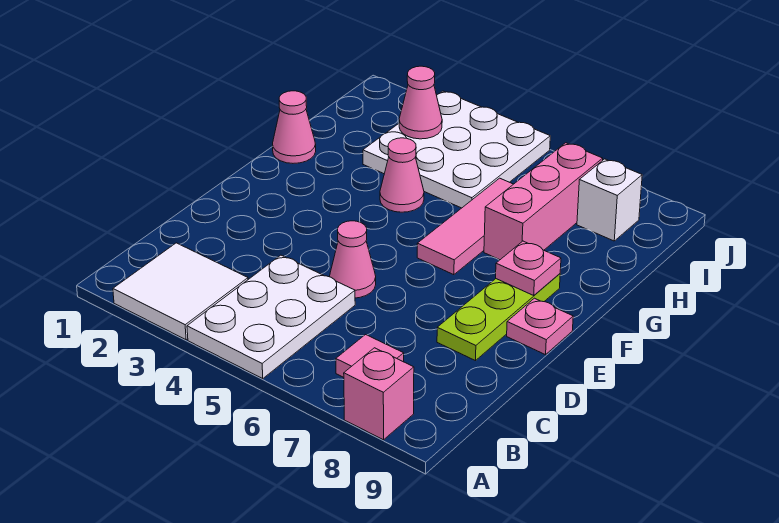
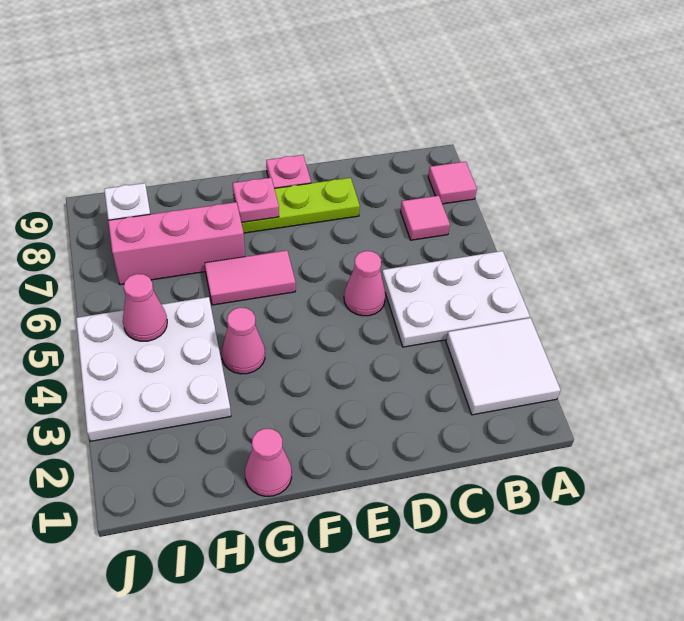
pink brick A8 level 1 -> pink tile A8 level 1
pink tile F6:H6 level 1 -> pink tile F6:G6 level 1
pink cone I3 level 2 -> pink cone I5 level 2

